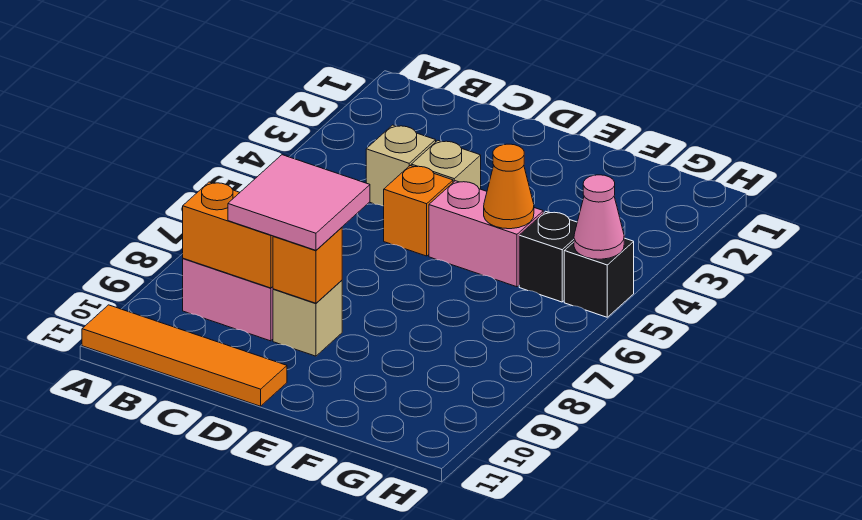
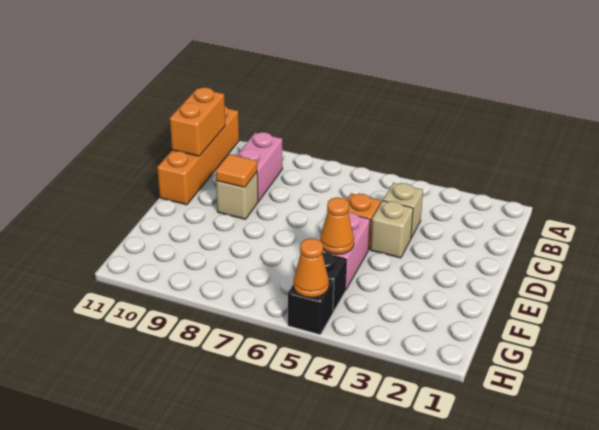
orange tile A11:D11 level 1 -> orange brick A11:D11 level 1
orange brick B9:C9 level 2 -> orange brick B11:C11 level 2
pink tile C8:D9 level 3 -> none
orange brick D9 level 2 -> orange tile D9 level 2
pink cone H5 level 2 -> orange cone H5 level 2

